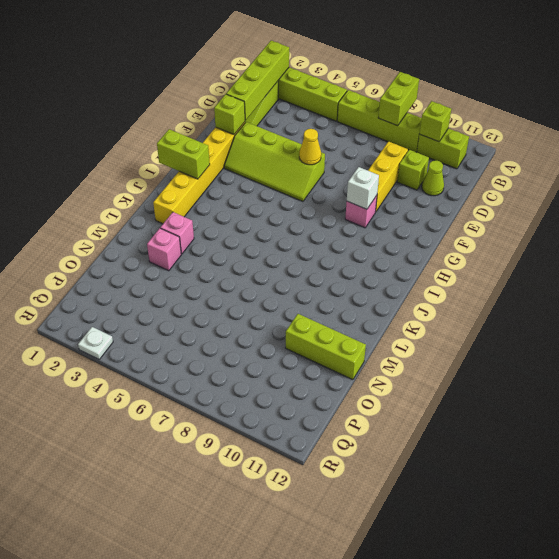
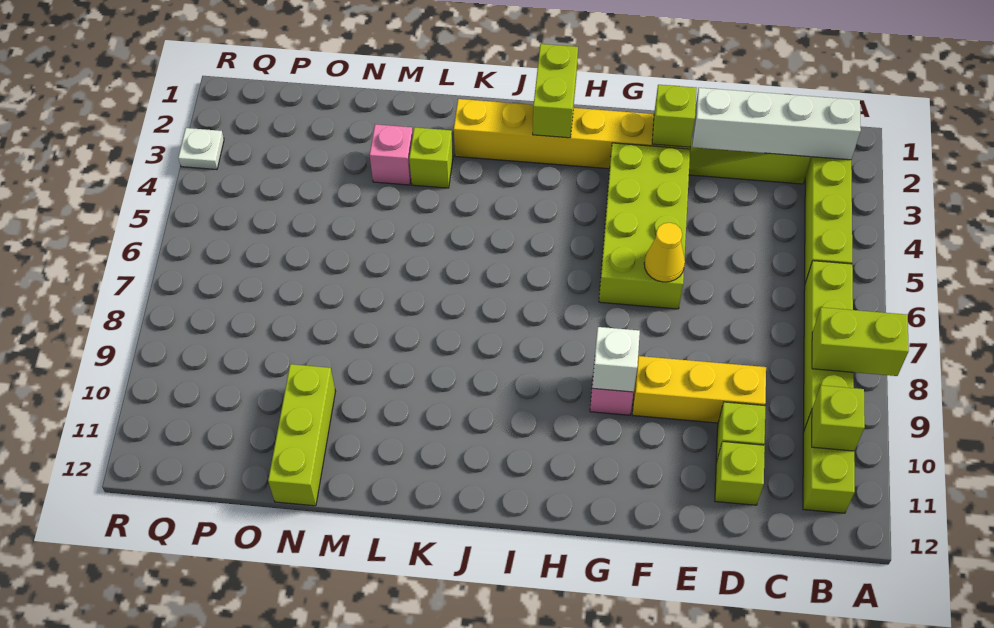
lime brick B2:E2 level 2 -> white brick B2:E2 level 2
lime cone D11 level 1 -> lime brick D11 level 1
lime slope F3:G6 level 1 top F -> lime brick F3:G6 level 1
pink brick L3 level 1 -> lime brick L3 level 1

